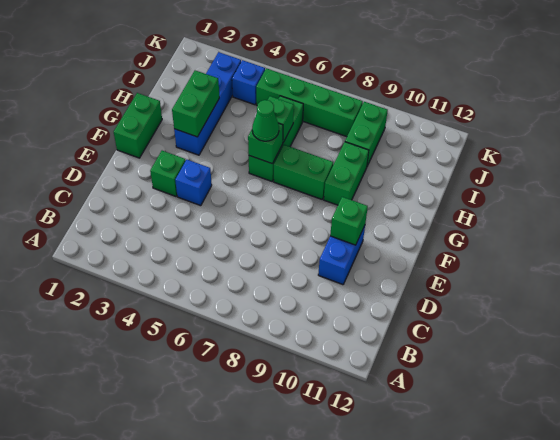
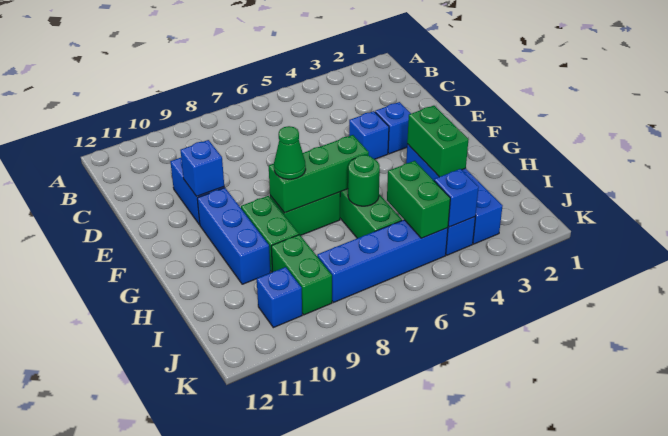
green brick E3 level 1 -> blue brick E3 level 1
green brick E10 level 2 -> blue brick E10 level 2
green brick F1:G1 level 1 -> green brick I5:J5 level 2
none -> blue brick F10:H10 level 1
green brick G6 level 2 -> green brick G6:G8 level 2
green cone G6 level 3 -> green cone G8 level 3
green brick H6 level 2 -> green round brick H6 level 2
none -> blue brick J4 level 2
green brick J5:J8 level 1 -> blue brick J5:J8 level 1
none -> blue brick J10 level 1

